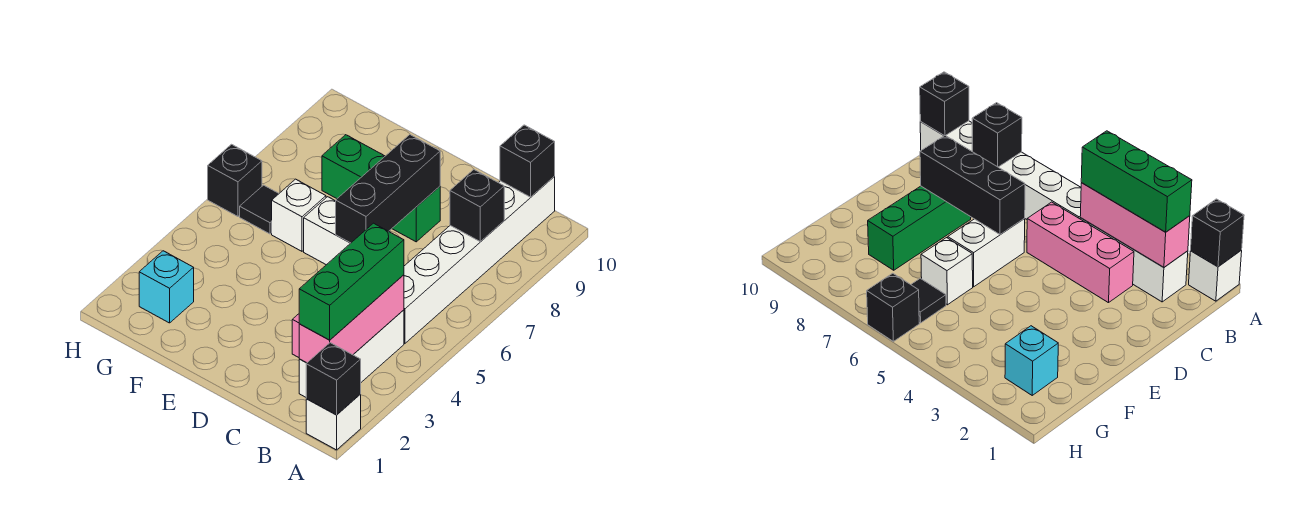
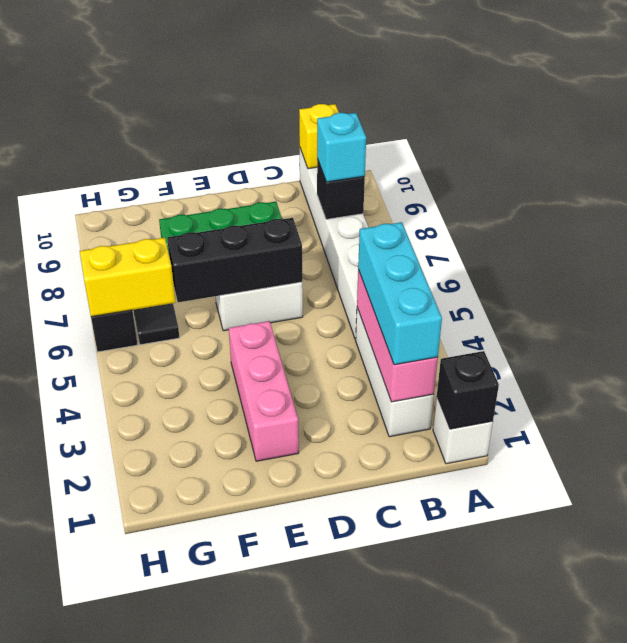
green brick B2:B4 level 3 -> cyan brick B2:B4 level 3
black brick B10 level 2 -> yellow brick B10 level 2
pink brick C3:C5 level 1 -> pink brick E2:E4 level 1
black brick D6:D8 level 2 -> black brick D6:F6 level 2
white brick F6 level 1 -> none
cyan brick G2 level 1 -> cyan brick B8 level 3
none -> yellow brick G6:H6 level 2

